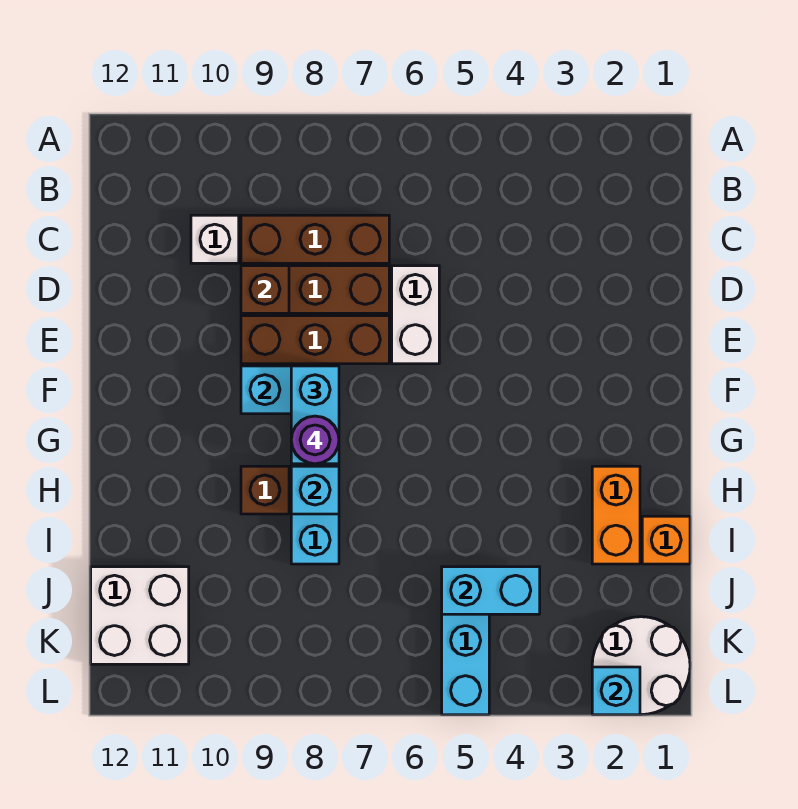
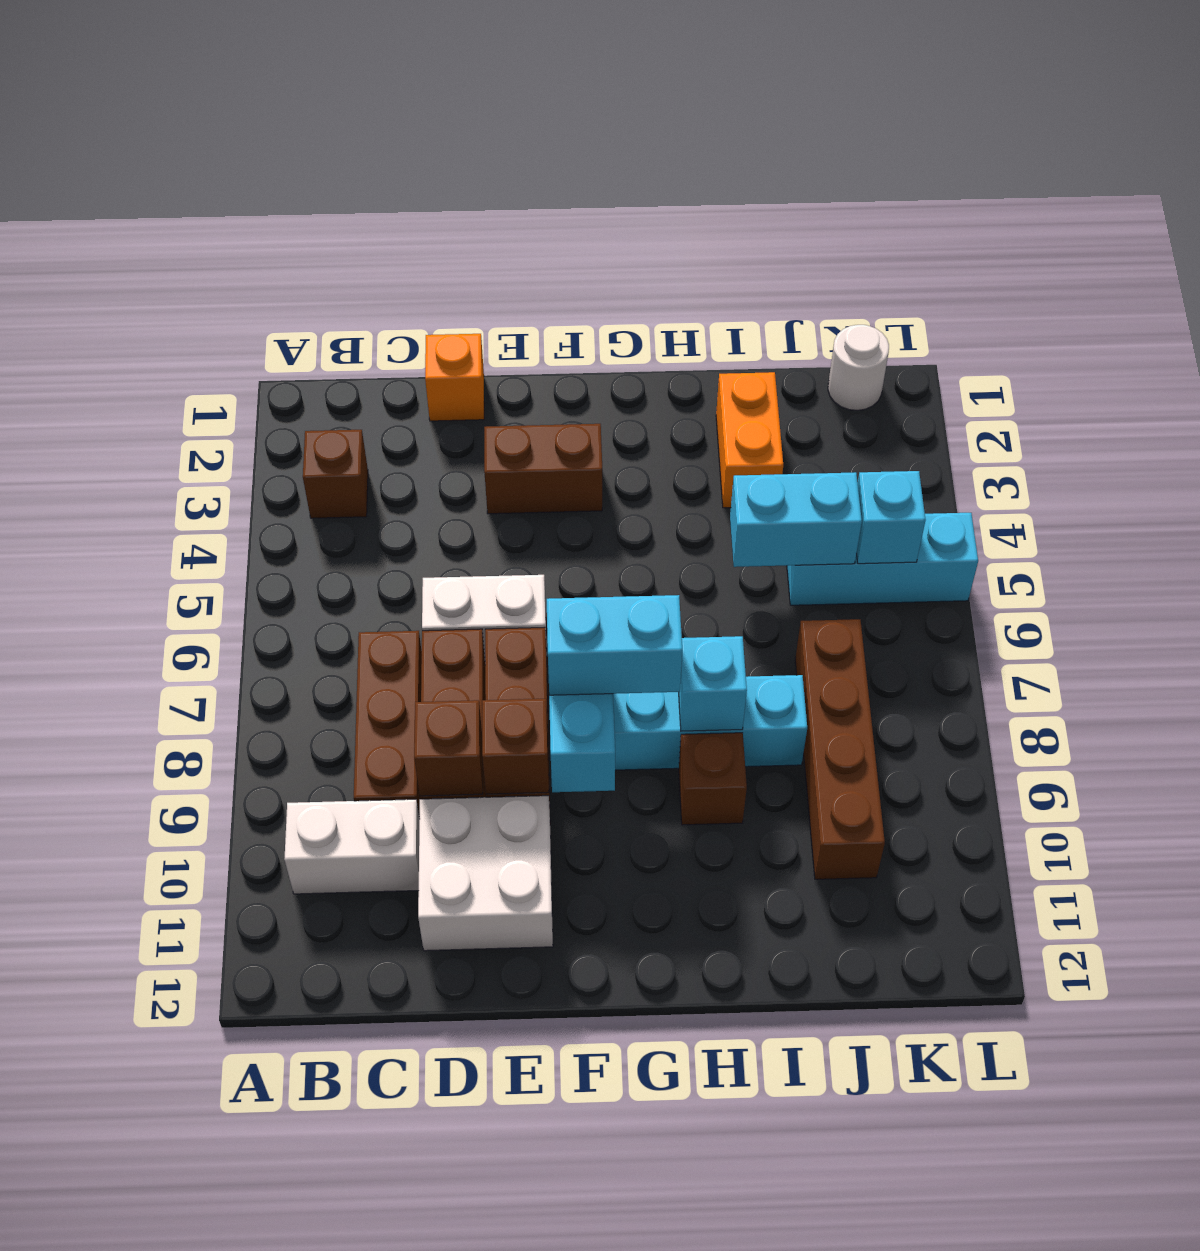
none -> brown brick B3 level 1
white brick C10 level 1 -> white brick B10:C10 level 1
none -> brown brick E3:F3 level 1
none -> brown brick E9 level 2
purple round brick G8 level 4 -> none
orange brick H2:I2 level 1 -> orange brick I2:I3 level 1
orange brick I1 level 1 -> orange brick D1 level 1
cyan brick J4:J5 level 2 -> cyan brick I5:J5 level 2
none -> brown brick J7:J10 level 1
white brick J11:K12 level 1 -> white brick D10:E11 level 1
white round brick K1:L2 level 1 -> white round brick K1 level 1
cyan brick L2 level 2 -> cyan brick K5 level 2

